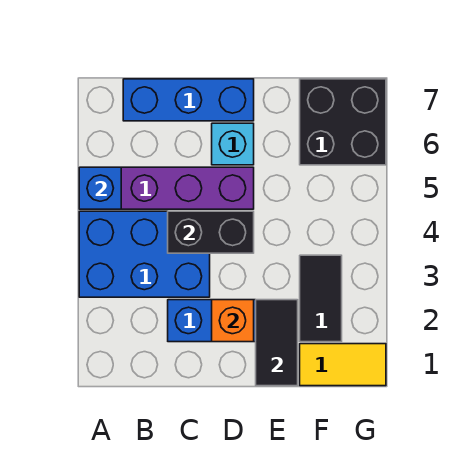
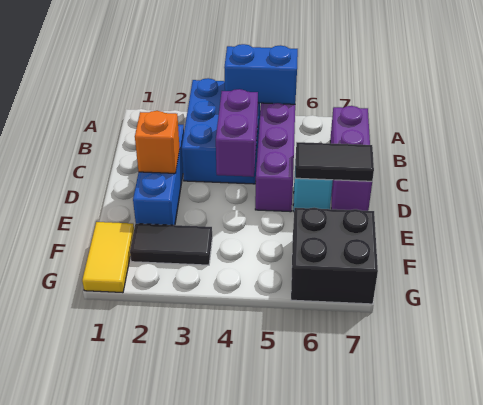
blue brick A5 level 2 -> blue brick A4:A5 level 2
blue brick B7:D7 level 1 -> purple brick B7:D7 level 1
black brick C4:D4 level 2 -> purple brick C4:D4 level 2
black tile E1:E2 level 2 -> black tile D6:D7 level 2

